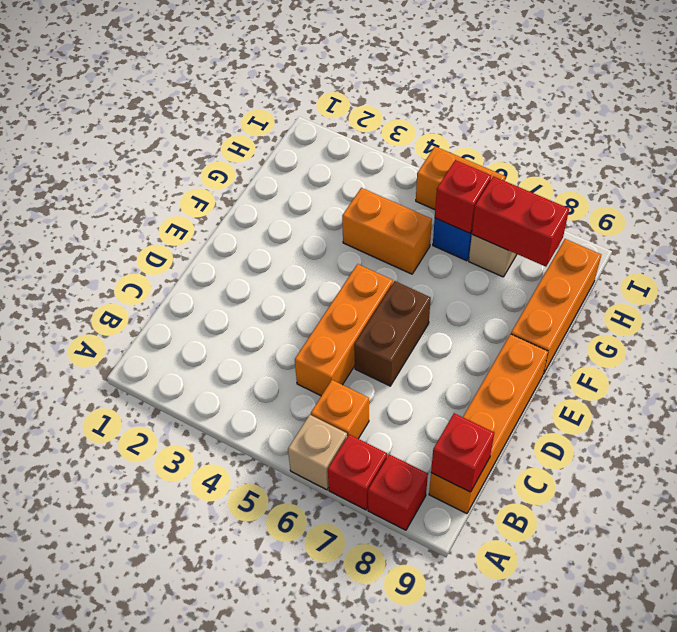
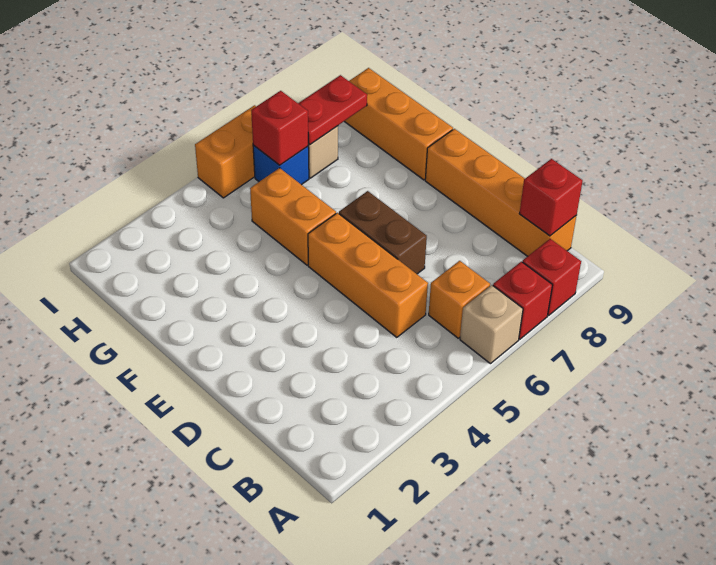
orange brick G4:G5 level 1 -> orange brick F5:G5 level 1
red brick H7:H8 level 2 -> red plate H7:H8 level 2

